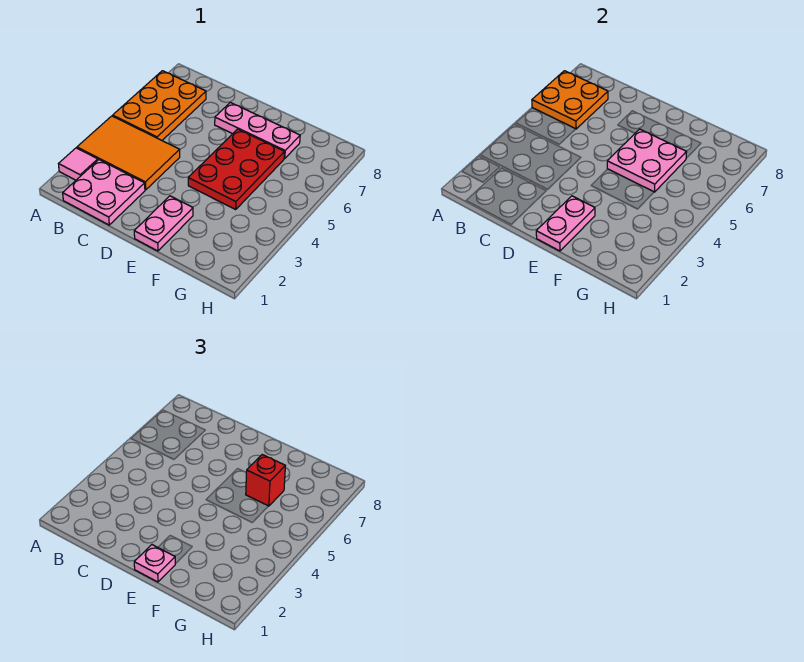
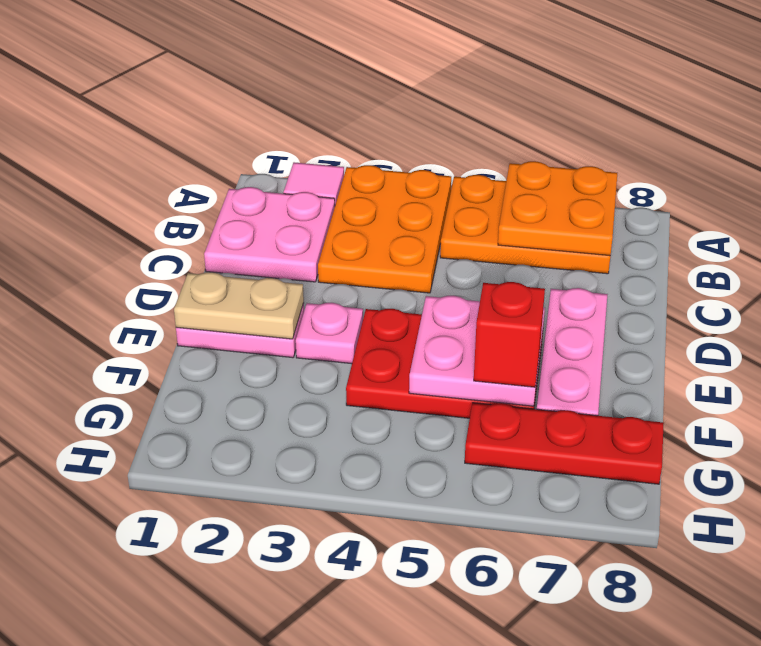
orange tile A3:C4 level 1 -> orange plate A3:C4 level 1
pink plate E1:E2 level 2 -> tan plate E1:E2 level 2
pink plate E1 level 3 -> pink plate E3 level 1
none -> red plate G6:G8 level 1

